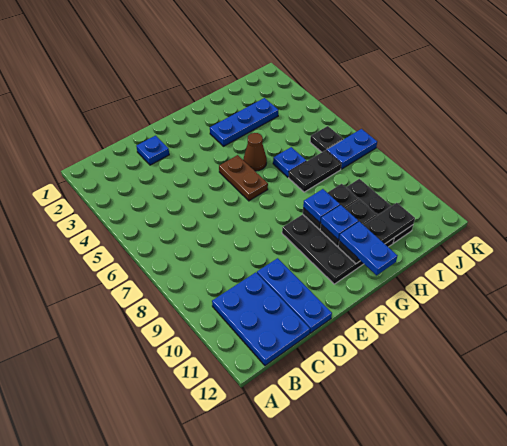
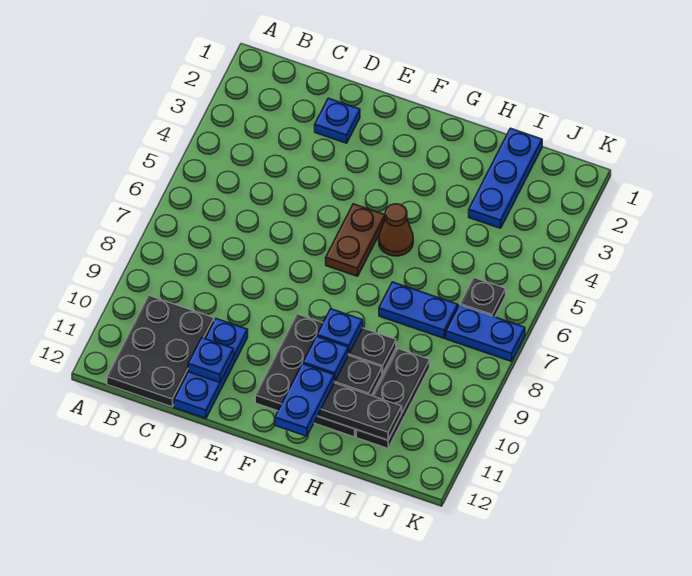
blue plate B10:C12 level 1 -> black plate B10:C12 level 1
blue plate G3:I3 level 1 -> blue plate I1:I3 level 1
blue plate H6 level 1 -> blue plate D11 level 2
black plate H7:I7 level 1 -> blue plate H7:I7 level 1

